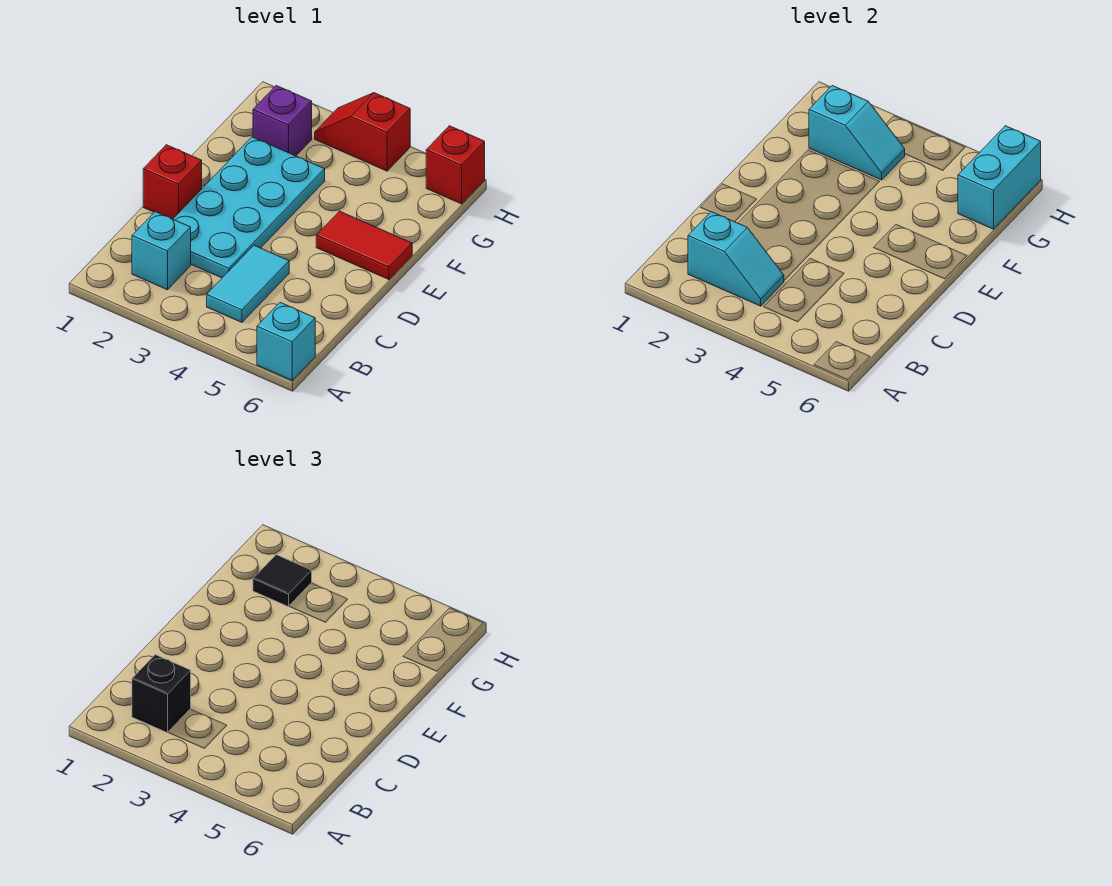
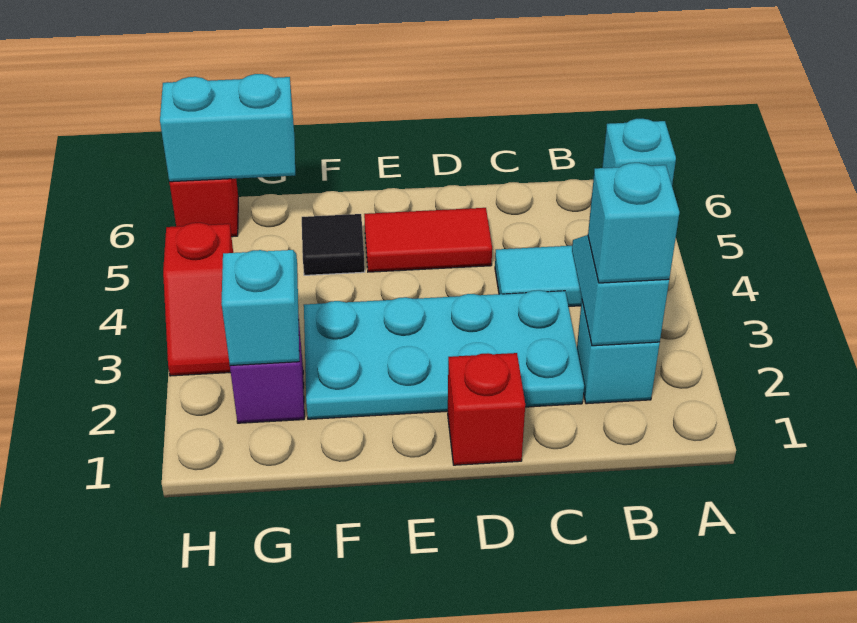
black brick B2 level 3 -> cyan brick B2 level 3
red tile E5:E6 level 1 -> red tile D5:E5 level 1
black tile G2 level 3 -> black tile F5 level 1

